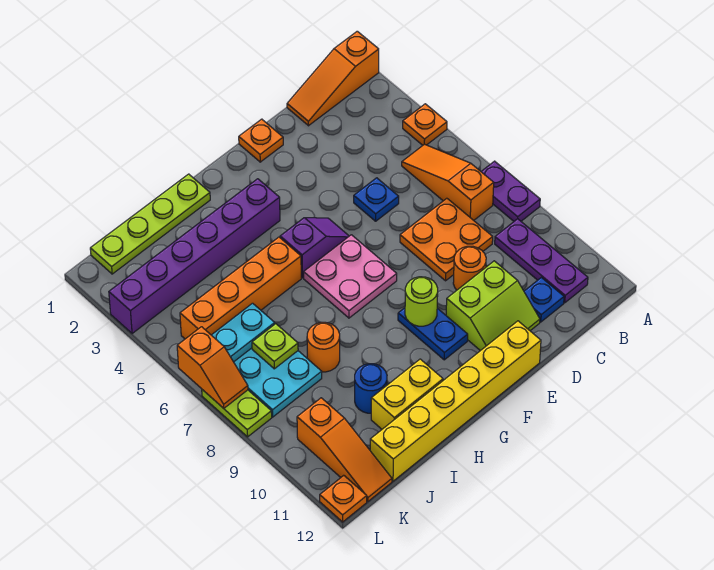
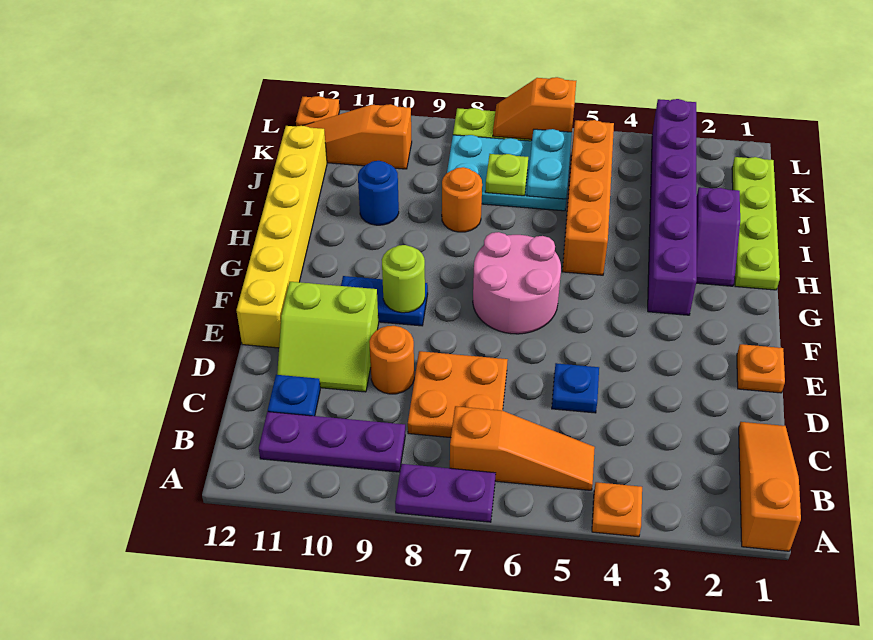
lime slope D10:E11 level 1 top 10 -> lime slope D10:E11 level 1 top E
purple slope F5:G5 level 1 top G -> purple slope H2:I2 level 1 top I
pink plate F6:G7 level 1 -> pink round brick F6:G7 level 1
yellow brick H11:I11 level 1 -> none

